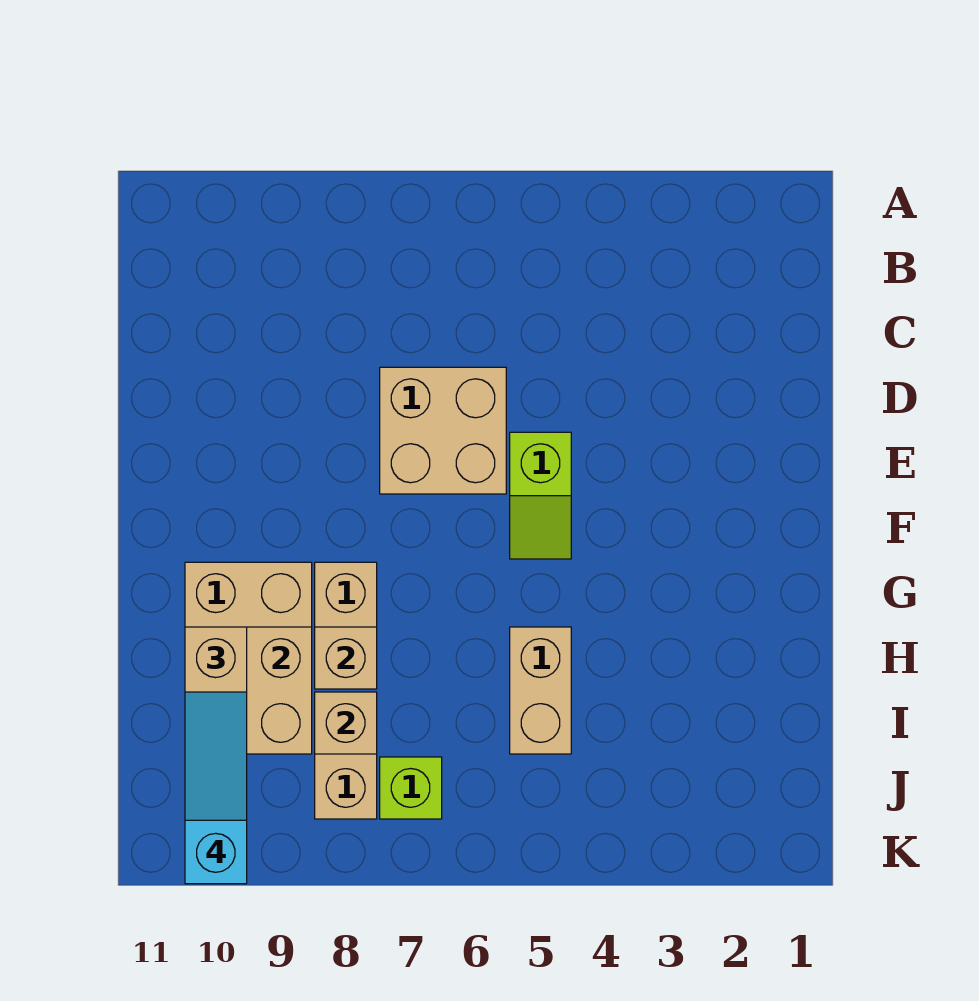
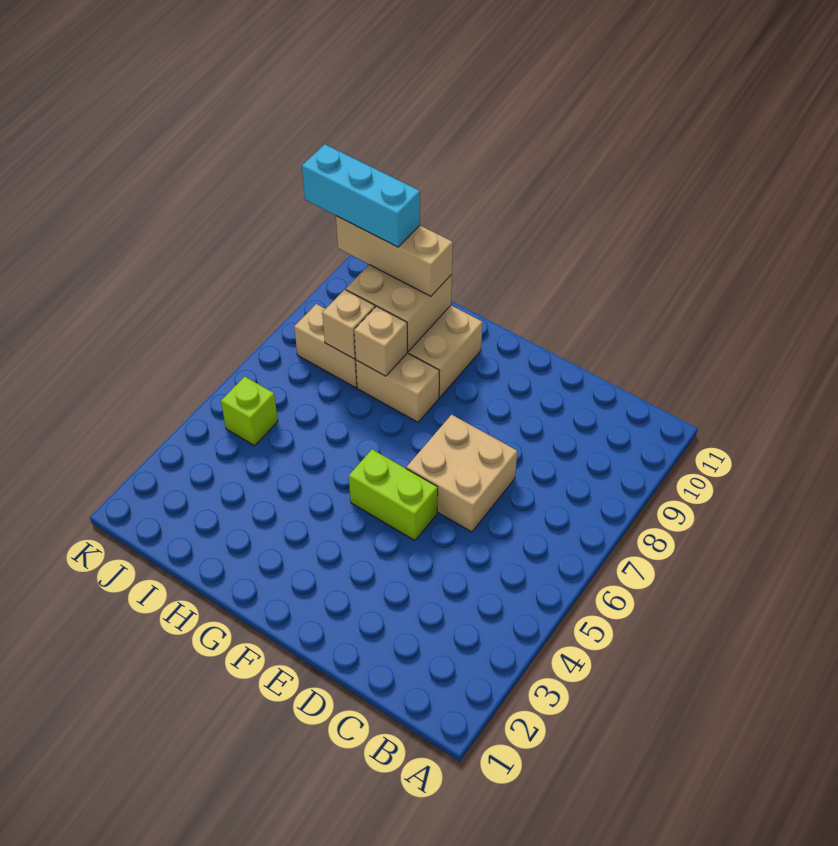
lime slope E5:F5 level 1 top E -> lime brick E5:F5 level 1
tan brick H5:I5 level 1 -> none
cyan slope I10:K10 level 4 top K -> cyan brick I10:K10 level 4
lime brick J7 level 1 -> lime brick J5 level 1

